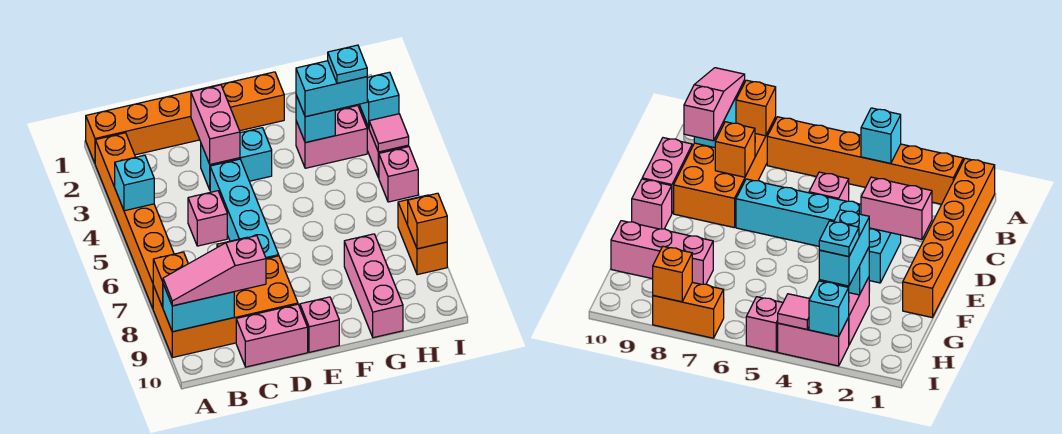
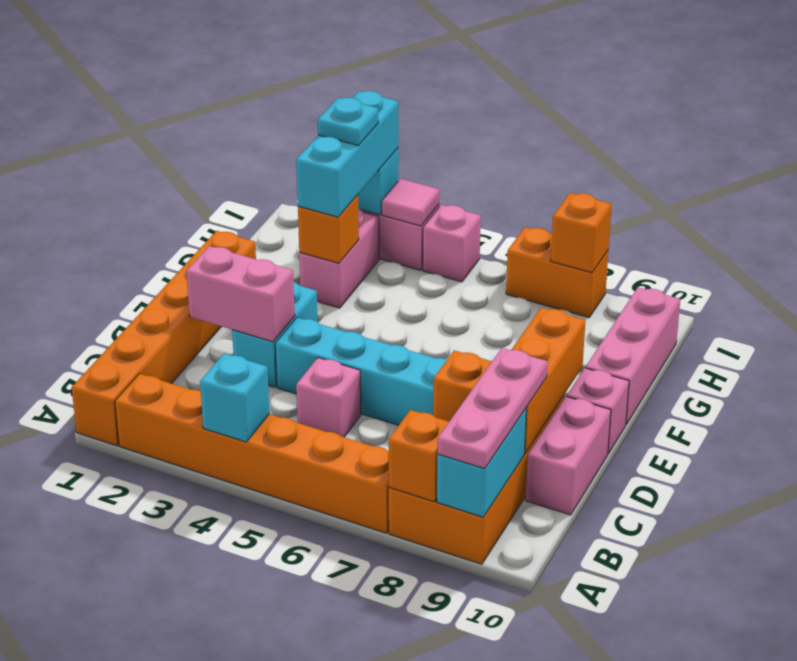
pink slope A9:C9 level 3 top C -> pink plate A9:C9 level 3
none -> orange brick C9:E9 level 2
cyan brick G3 level 2 -> orange brick G3 level 2
cyan brick G3:H3 level 3 -> cyan brick G3:I3 level 3
pink brick G8:G10 level 1 -> pink brick F10:H10 level 1

